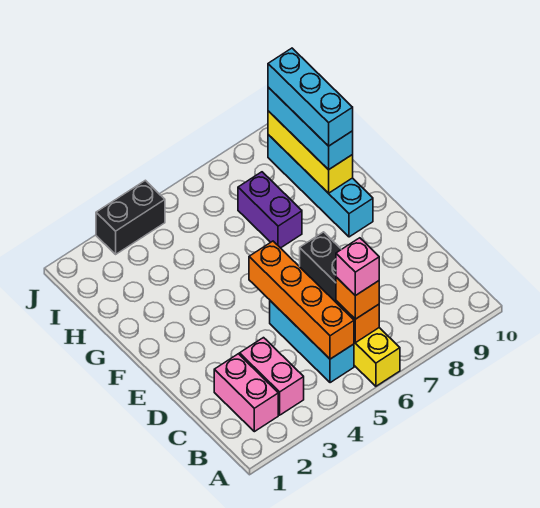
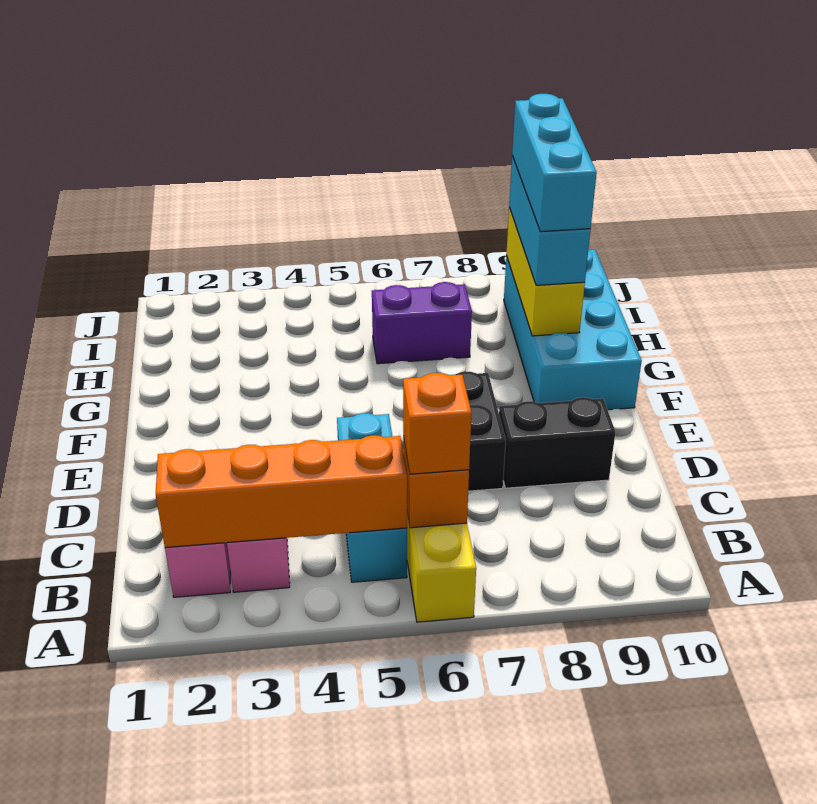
orange brick B5:E5 level 2 -> orange brick B2:B5 level 2
pink brick B6 level 4 -> none
cyan brick F9:I9 level 1 -> cyan brick F9:I10 level 1
purple brick G7:H7 level 1 -> purple brick H6:H7 level 1
black brick J3:J4 level 1 -> black brick D8:D9 level 1

